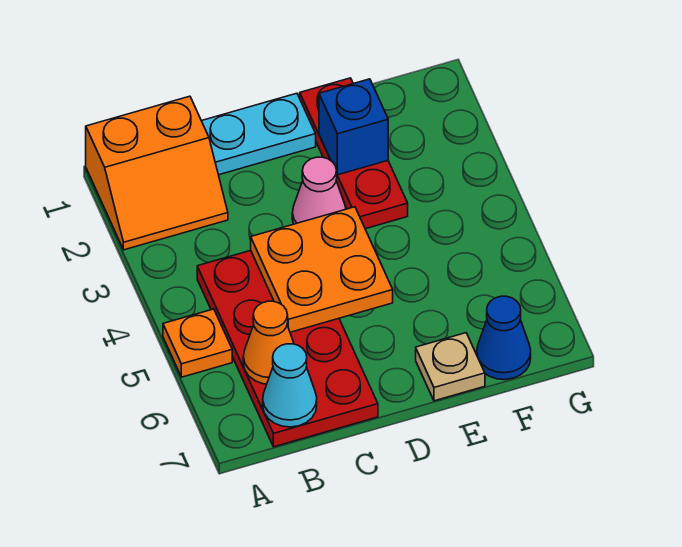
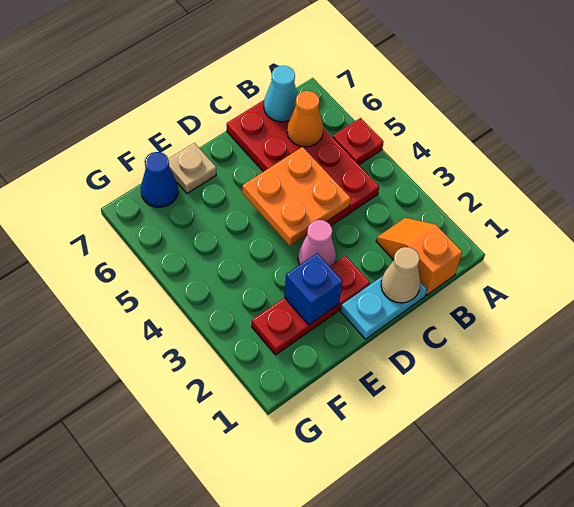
orange slope A1:B2 level 1 top 1 -> orange slope B1:B2 level 1 top 1
orange plate A5 level 1 -> red plate A5 level 1
none -> tan cone C1 level 2
red plate E1:E3 level 1 -> red plate D2:F2 level 1

